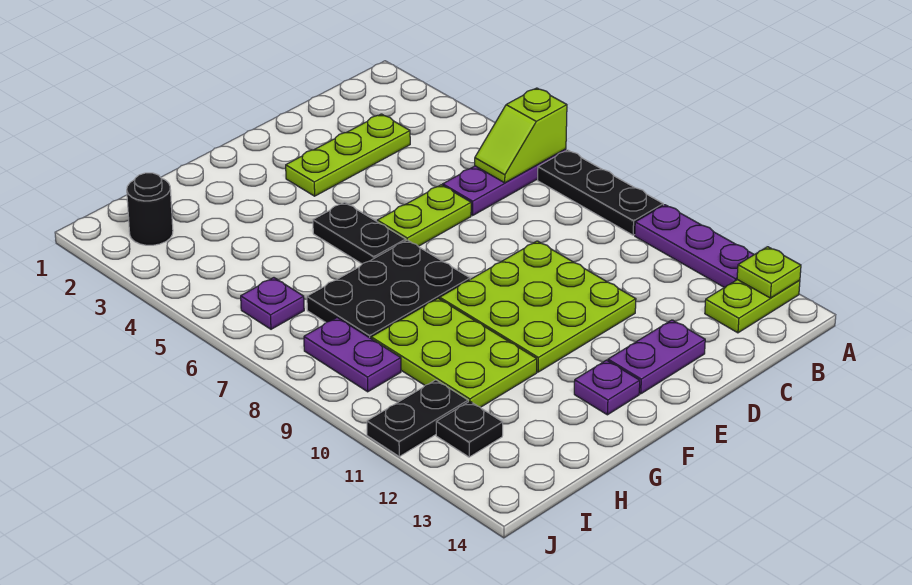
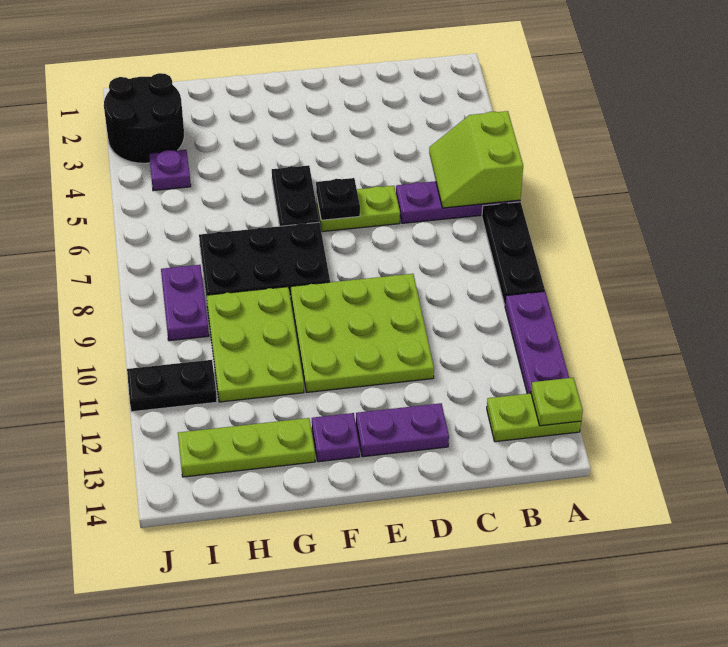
lime slope A6:B6 level 2 top A -> lime slope A5:B6 level 2 top A
lime plate C3:E3 level 1 -> lime plate G13:I13 level 1
black round brick I2 level 1 -> black round brick I2:J3 level 1
purple plate I6 level 1 -> purple plate I4 level 1
black plate I12 level 1 -> black plate E6 level 2

